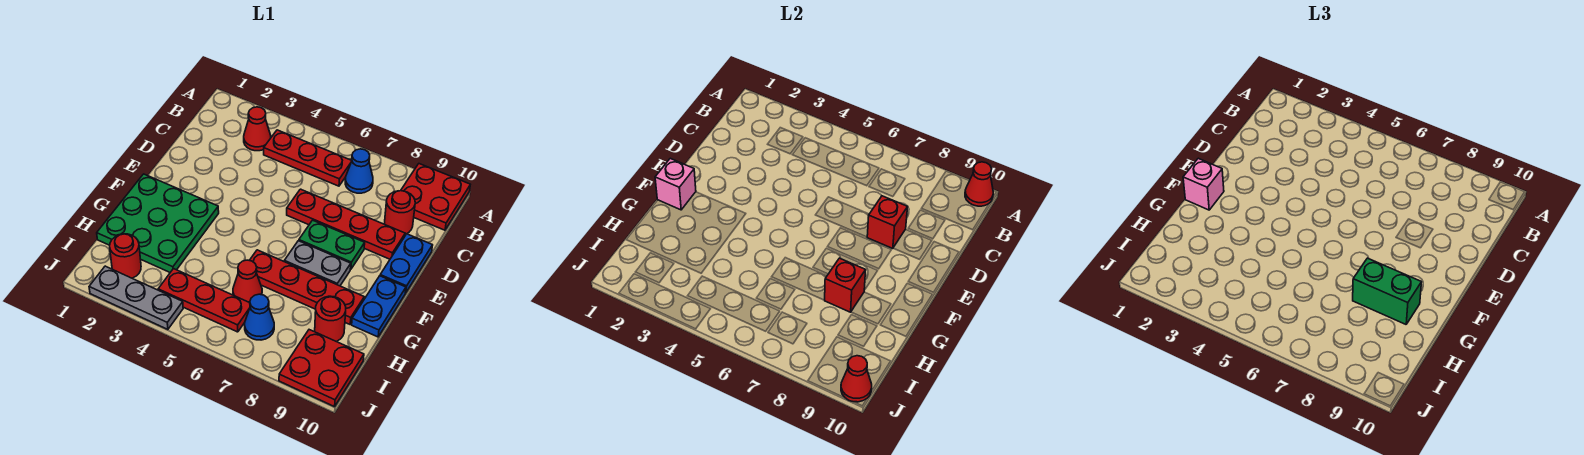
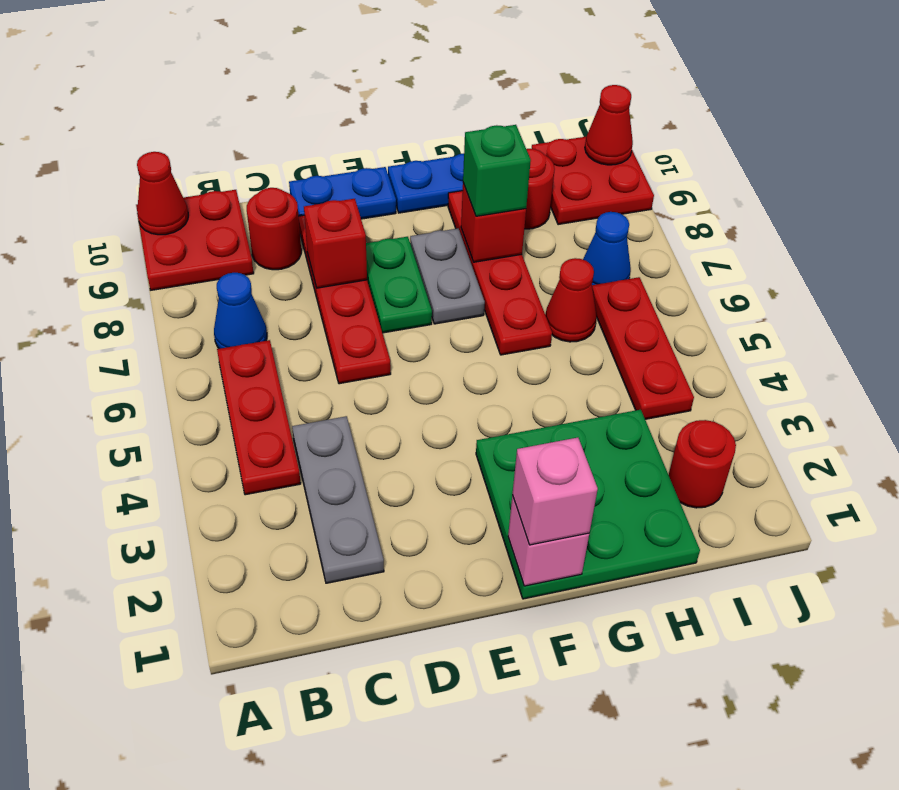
red cone B3 level 1 -> none
green brick G8:G9 level 3 -> green brick G8 level 3
grey plate J2:J4 level 1 -> grey plate C2:C4 level 1

